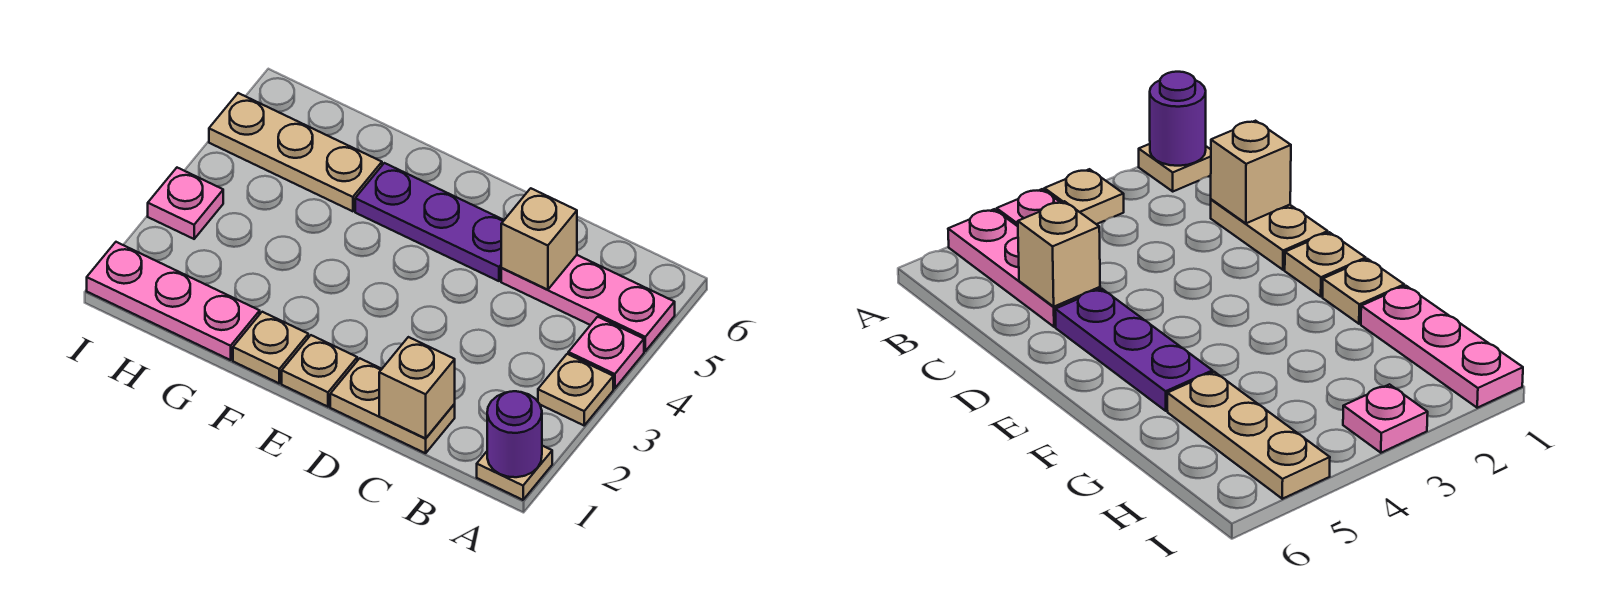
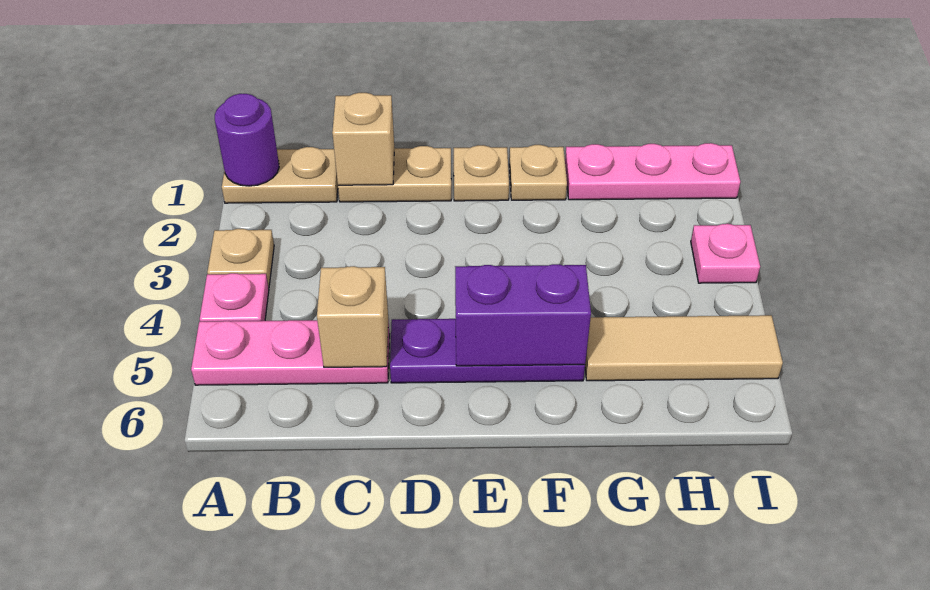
tan plate A1 level 1 -> tan plate A1:B1 level 1
none -> purple brick E5:F5 level 2
tan plate G5:I5 level 1 -> tan tile G5:I5 level 1

